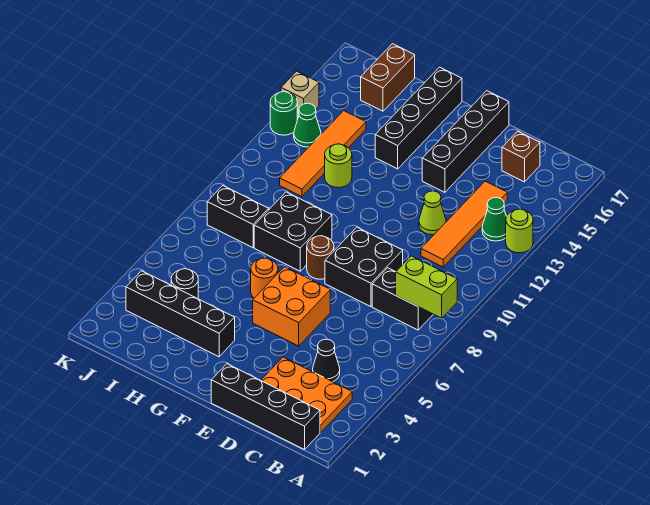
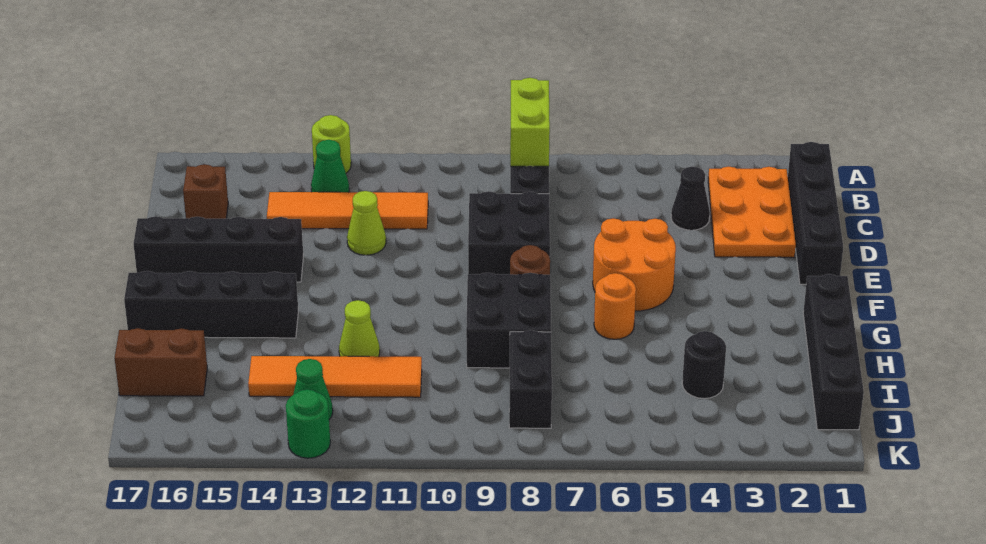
orange brick E5:F6 level 1 -> orange round brick E5:F6 level 1
black brick G3:J3 level 1 -> black brick G1:J1 level 1
lime round brick H12 level 1 -> lime cone H12 level 1
tan brick K14 level 1 -> none

